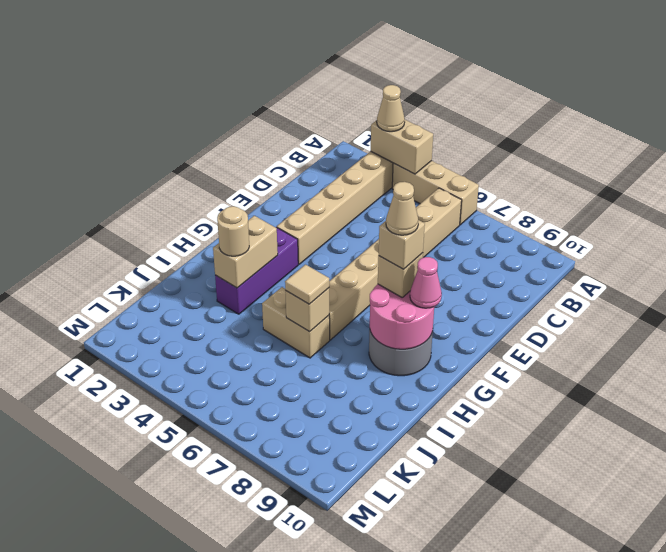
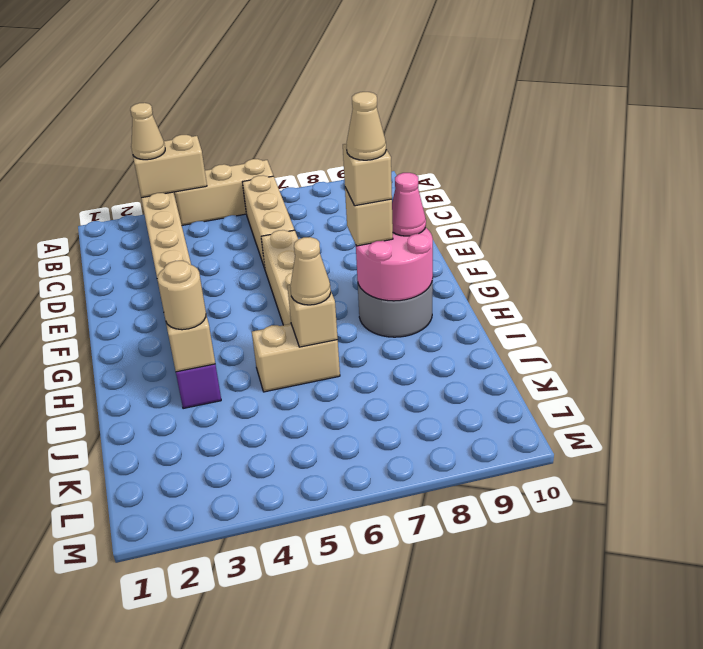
tan tile I6 level 3 -> tan cone I6 level 3

